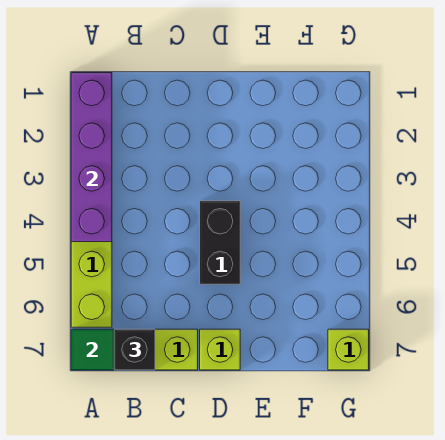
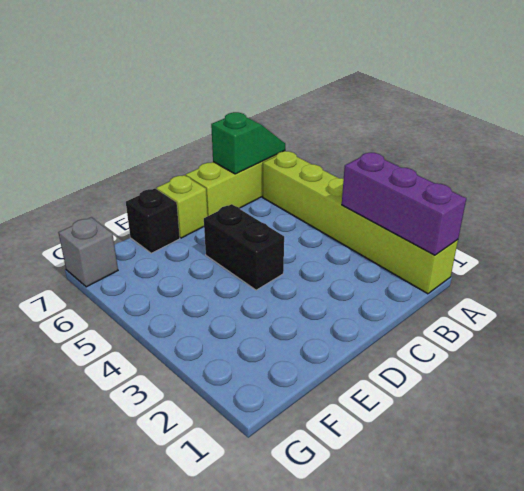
purple brick A1:A4 level 2 -> purple brick A1:A3 level 2
black brick B7 level 3 -> black brick E7 level 1
lime brick G7 level 1 -> grey brick G7 level 1

